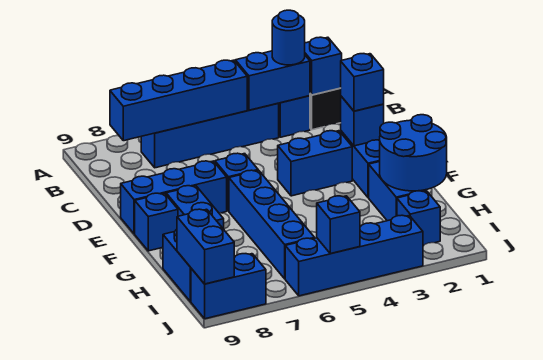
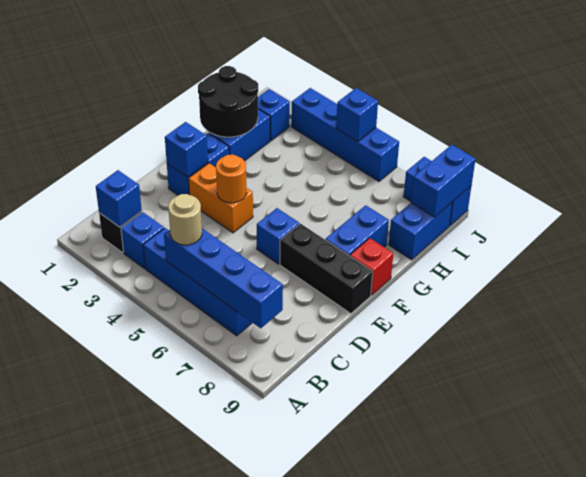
blue brick B3:B4 level 2 -> none
blue round brick B3 level 3 -> none
none -> tan round brick B5 level 3
blue brick E2 level 3 -> none
blue brick E3:E4 level 1 -> orange brick E3:E4 level 1
none -> orange round brick E4 level 2
blue brick E7:E9 level 1 -> black brick E7:E9 level 1
blue brick F6:I6 level 1 -> none
blue brick F9 level 1 -> red brick F9 level 1
blue round brick G1:H2 level 2 -> black round brick G1:H2 level 2

